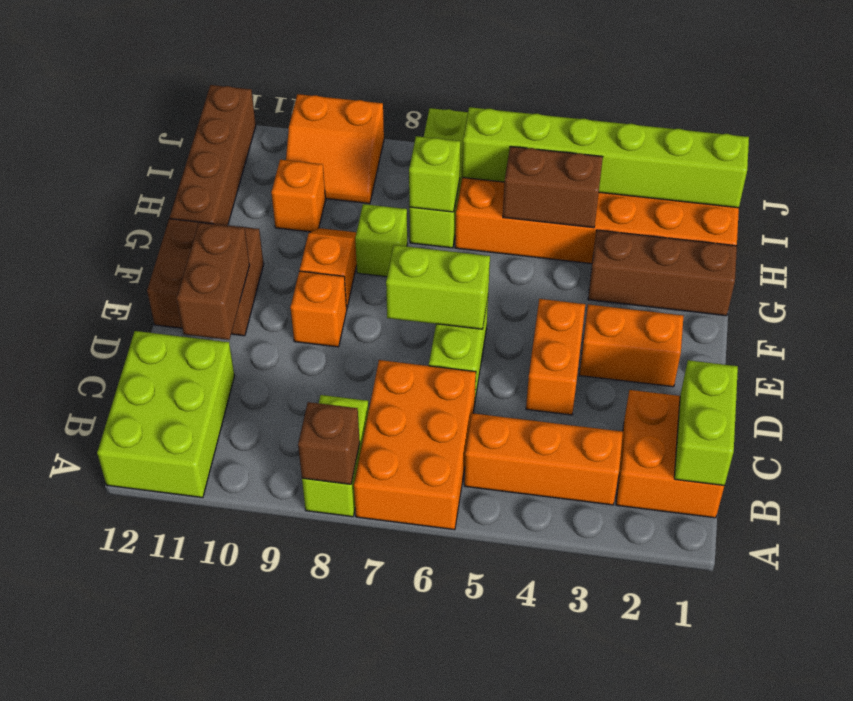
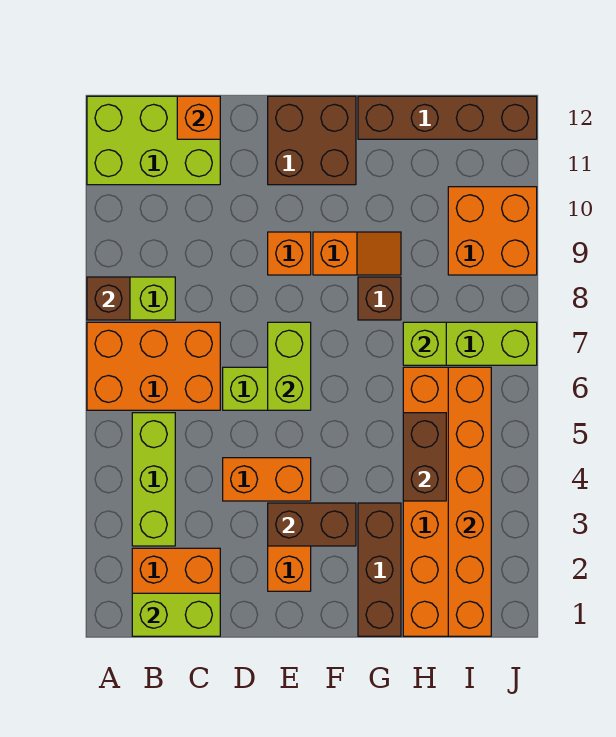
orange brick B3:B5 level 1 -> lime brick B3:B5 level 1
brown brick D11:E11 level 2 -> brown brick E3:F3 level 2
lime brick G8 level 1 -> brown brick G8 level 1
orange brick H10 level 1 -> orange brick C12 level 2
lime brick I1:I6 level 2 -> orange brick I1:I6 level 2
orange slope I9:J10 level 1 top J -> orange brick I9:J10 level 1

